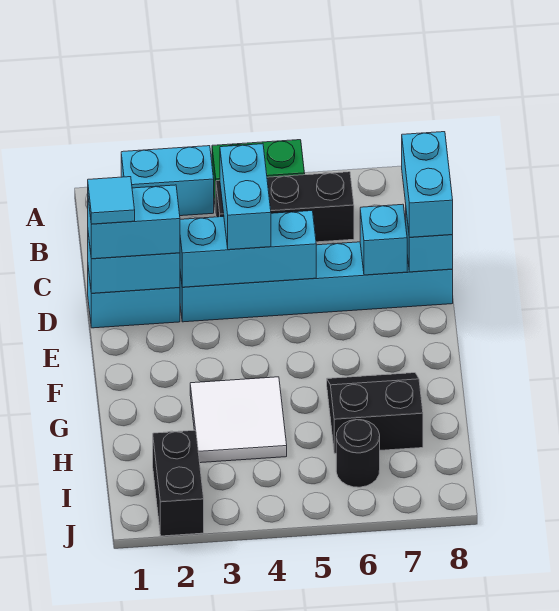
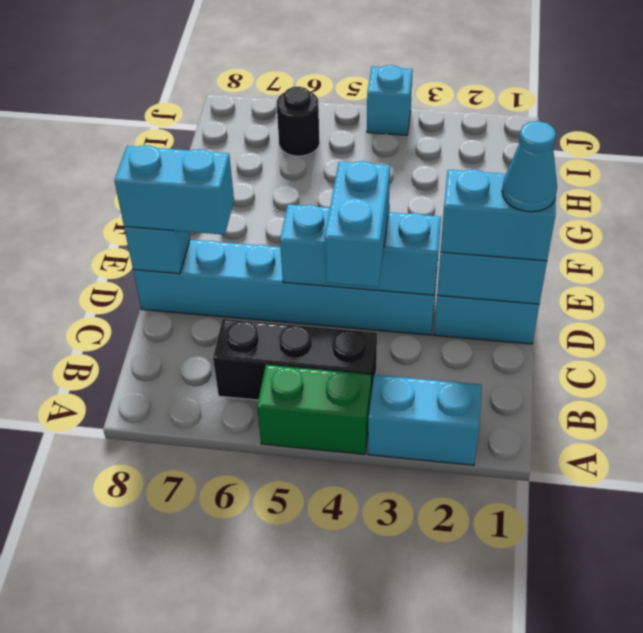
cyan brick C8:D8 level 3 -> cyan brick D7:D8 level 3
cyan tile D1 level 4 -> cyan cone D1 level 4
cyan brick D7 level 2 -> cyan brick J4 level 1
white tile G3:H4 level 1 -> none
black slope G6:H7 level 1 top H -> none
black brick I2:J2 level 1 -> none

